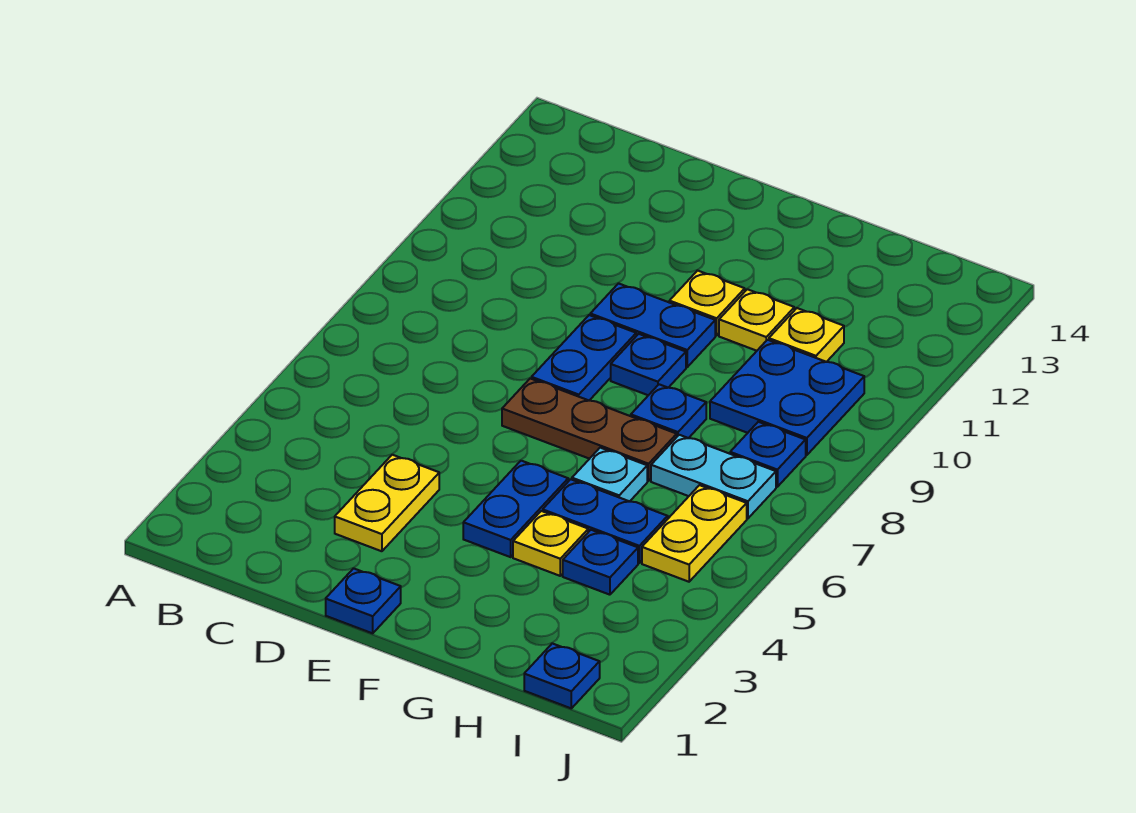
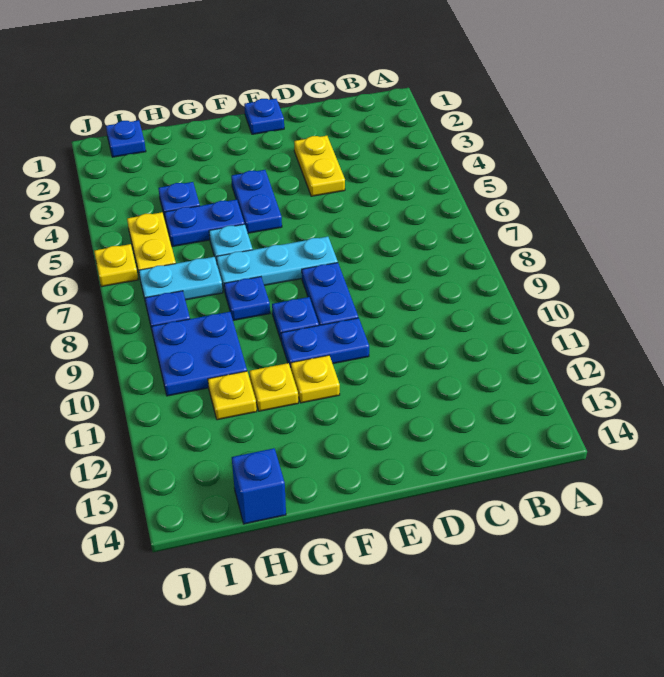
brown plate E7:G7 level 1 -> cyan plate E7:G7 level 1
yellow plate G4 level 1 -> yellow plate J6 level 1
none -> blue brick H14 level 1

